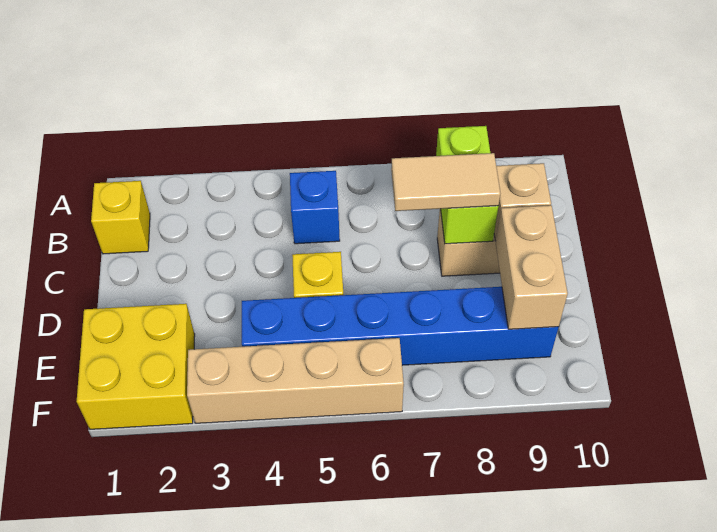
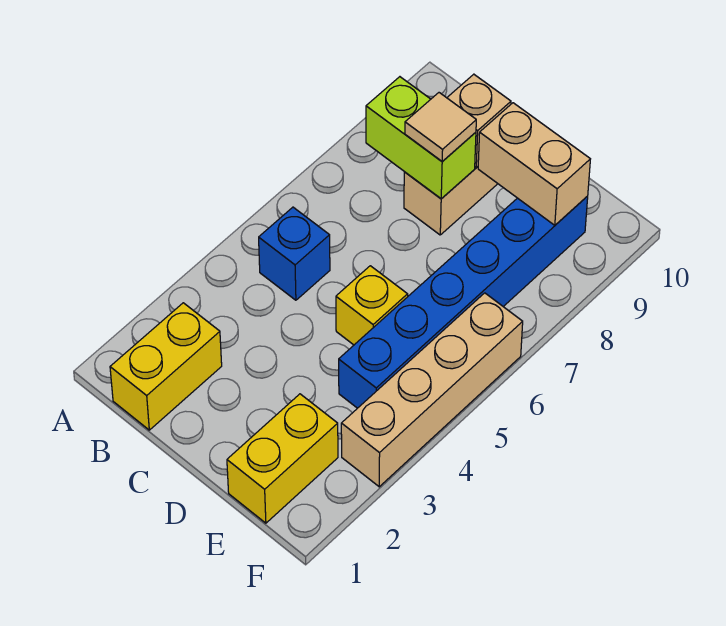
yellow brick B1 level 1 -> yellow brick B1:B2 level 1
tan tile C7:C8 level 3 -> tan tile C8 level 3
yellow brick E1:F2 level 1 -> yellow brick E1:E2 level 1

